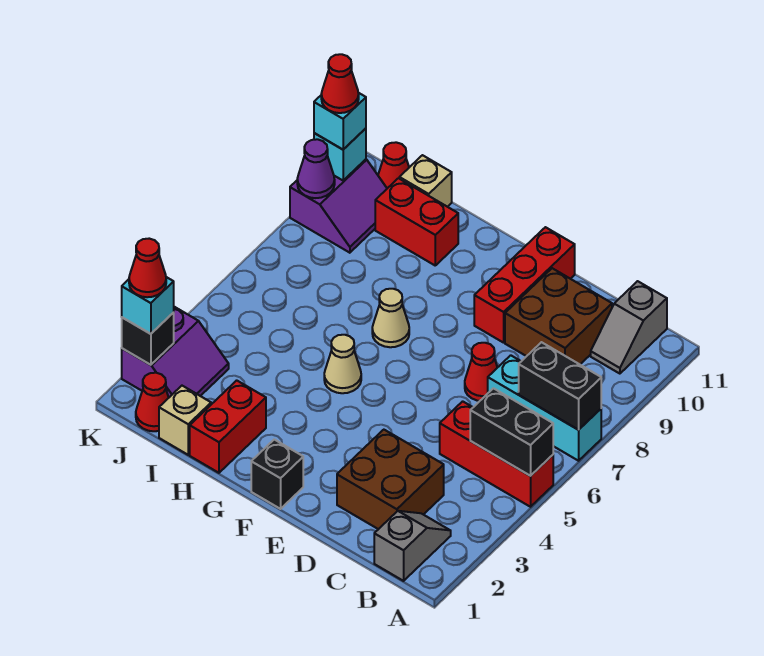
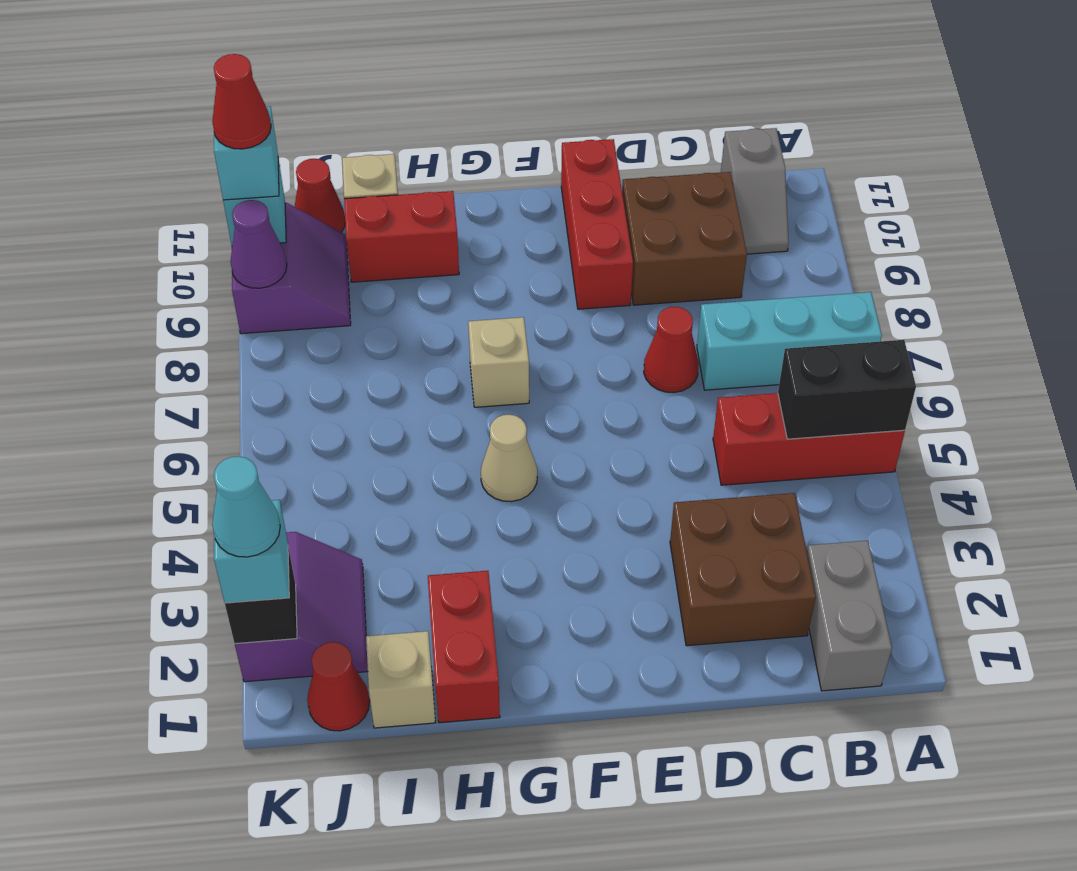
black brick A7:B7 level 2 -> none
grey slope B1:B2 level 1 top 1 -> grey brick B1:B2 level 1
black brick F1 level 1 -> none
tan cone G7 level 1 -> tan brick G7 level 1
red cone K2 level 4 -> cyan cone K2 level 4

